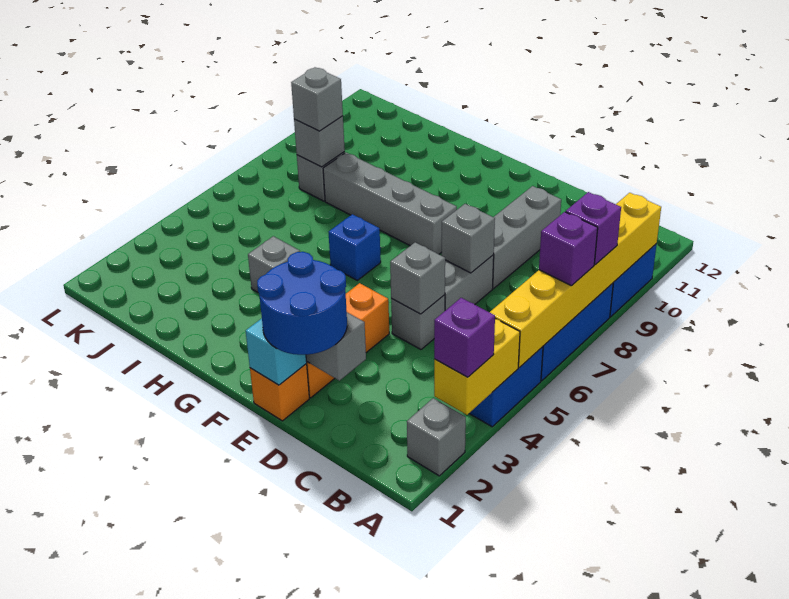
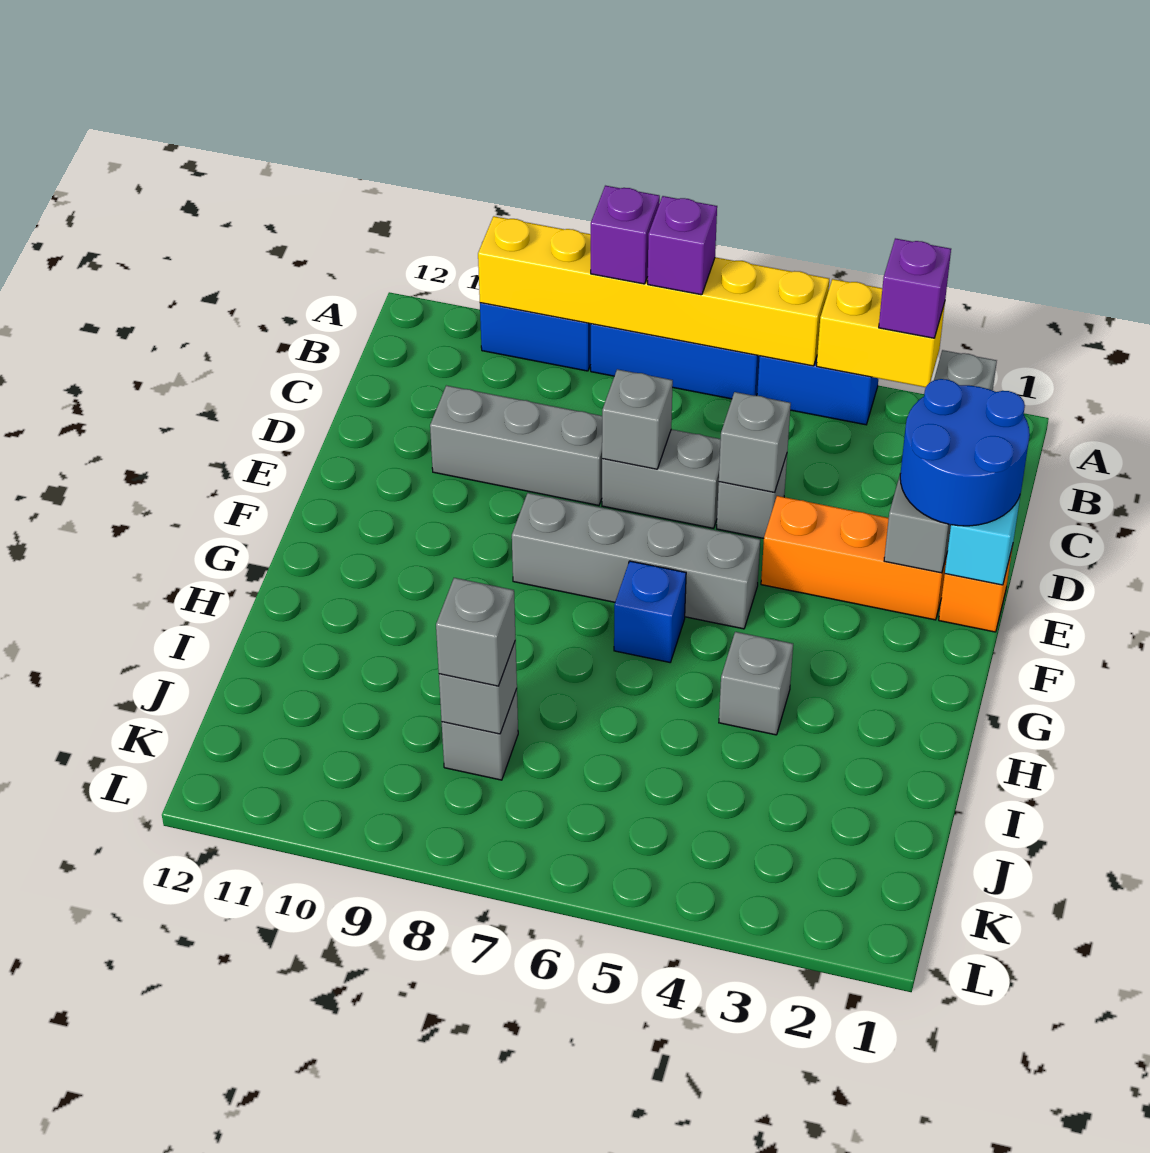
grey brick F8:I8 level 1 -> grey brick F5:F8 level 1

